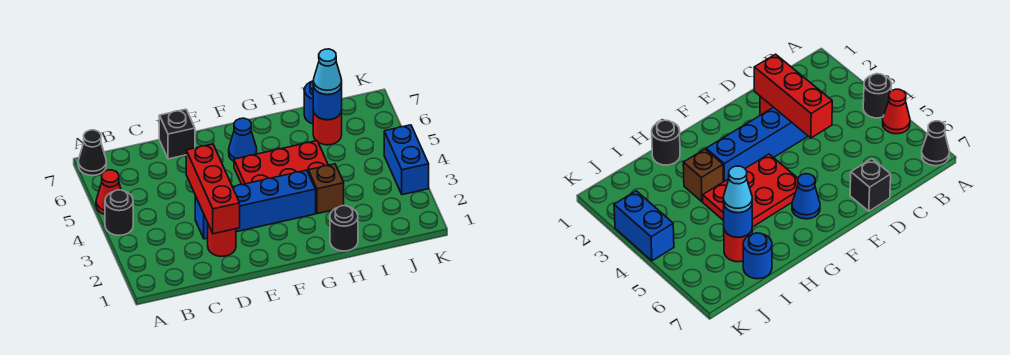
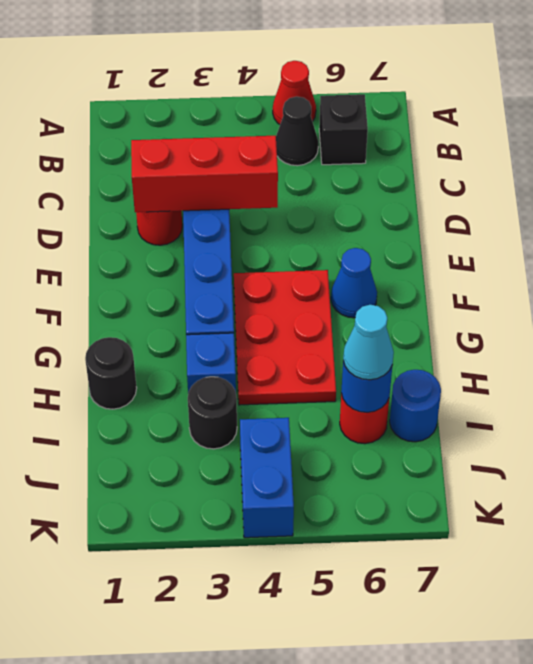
black round brick A4 level 1 -> black round brick I3 level 1
black cone A7 level 1 -> black cone B5 level 1
black brick D7 level 1 -> black brick B6 level 1
brown brick H3 level 1 -> blue brick H3 level 1
blue brick K3:K4 level 1 -> blue brick J4:K4 level 1

